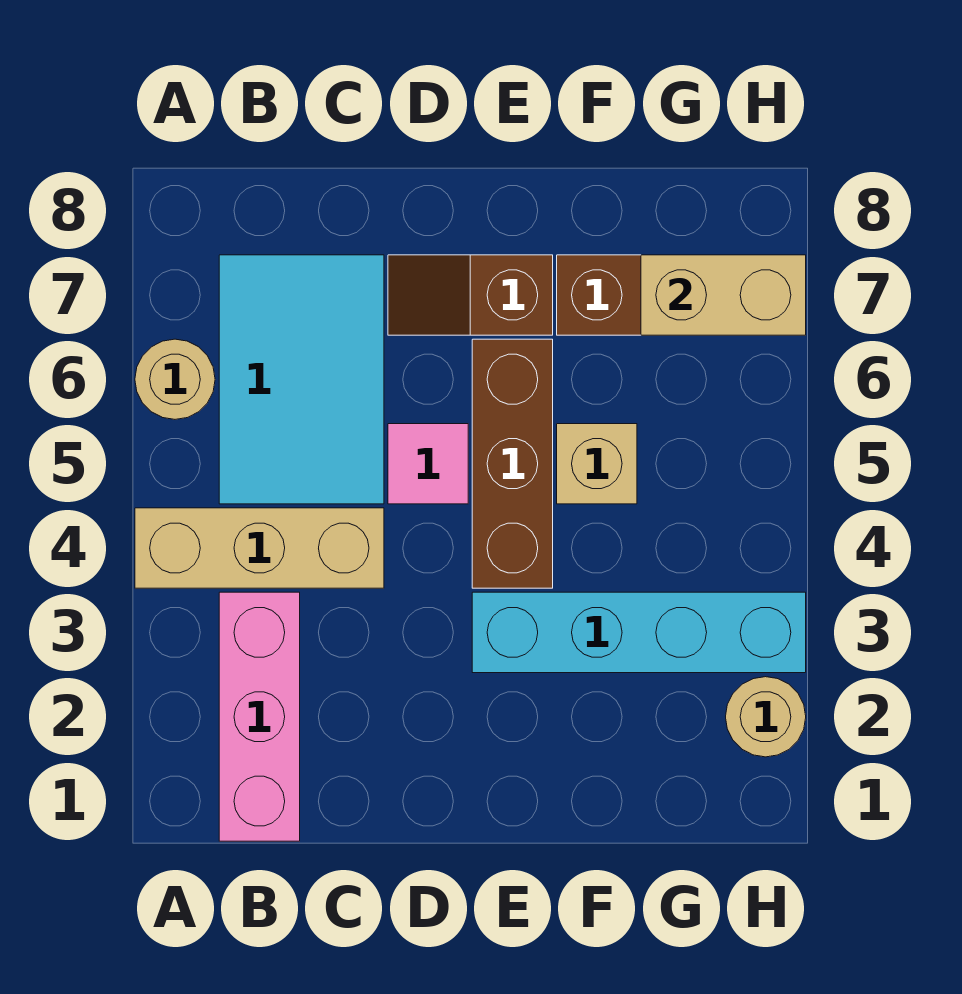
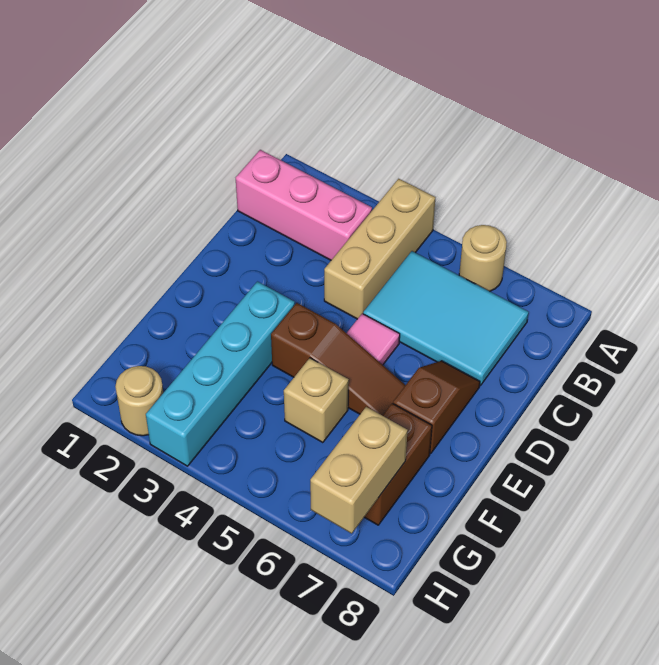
brown brick E4:E6 level 1 -> brown slope E4:E6 level 1 top 4

